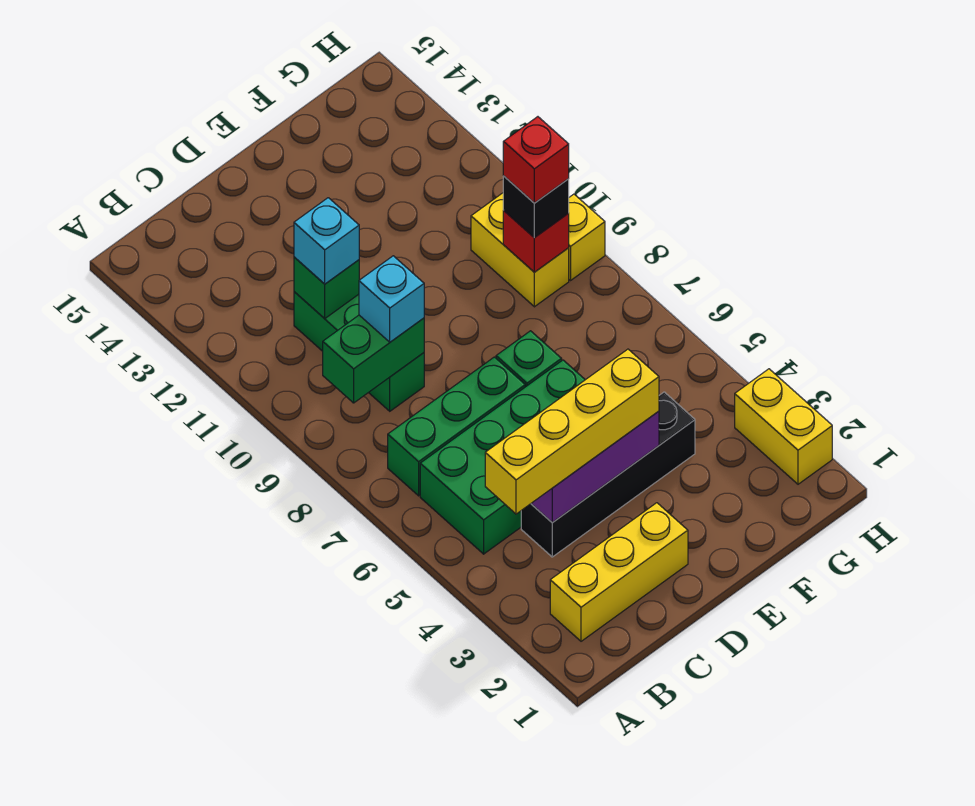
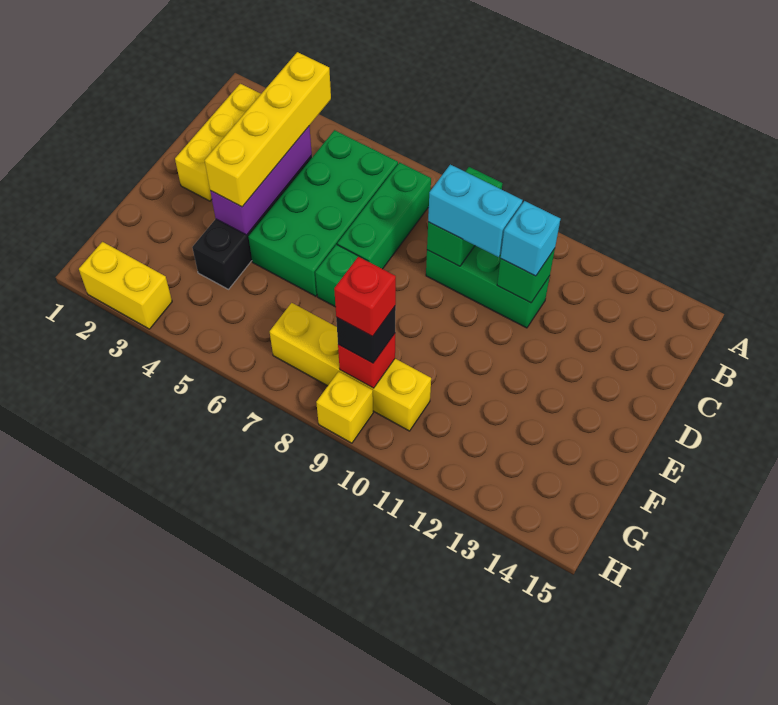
cyan brick C9 level 3 -> cyan brick C9:C10 level 3
yellow brick G9:G10 level 1 -> yellow brick G7:G10 level 1

